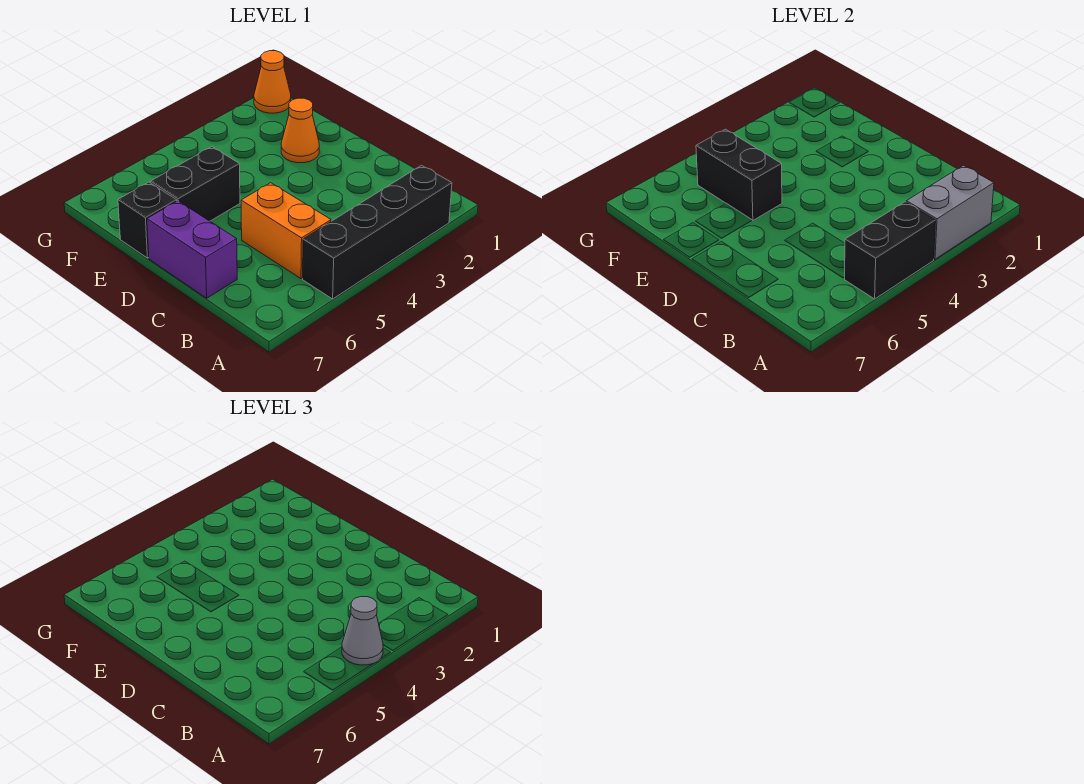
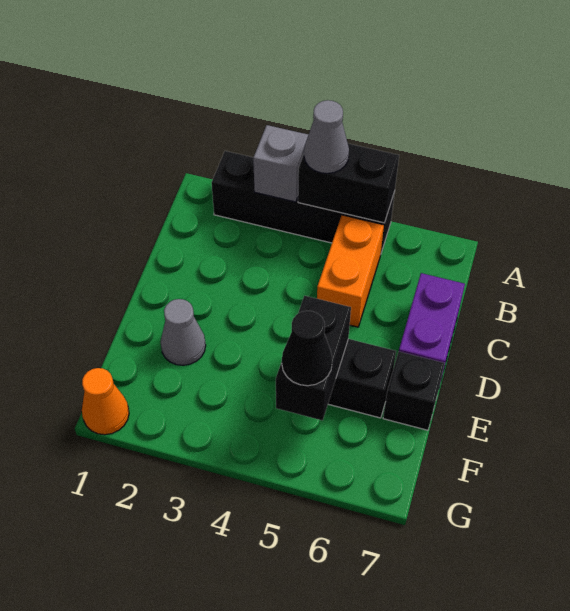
grey brick A2:A3 level 2 -> grey brick A3 level 2
orange cone E2 level 1 -> grey cone E2 level 1
none -> black cone F5 level 3

